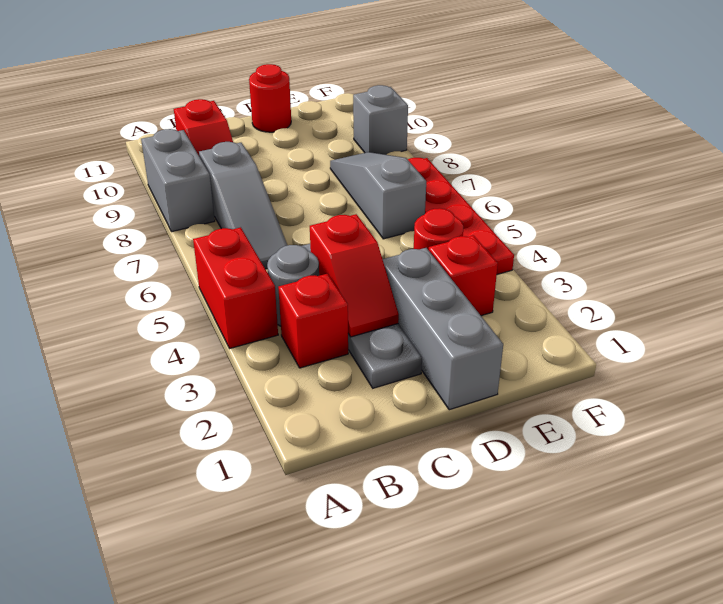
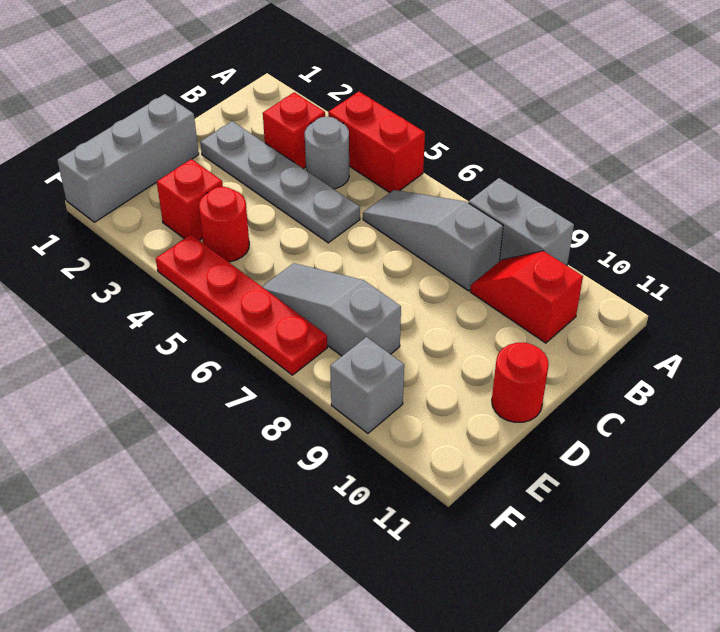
red slope C3:C4 level 2 top 4 -> none
grey brick D1:D3 level 1 -> grey brick D1:F1 level 1
grey slope E6:E8 level 1 top 6 -> grey slope E6:E8 level 1 top 8

